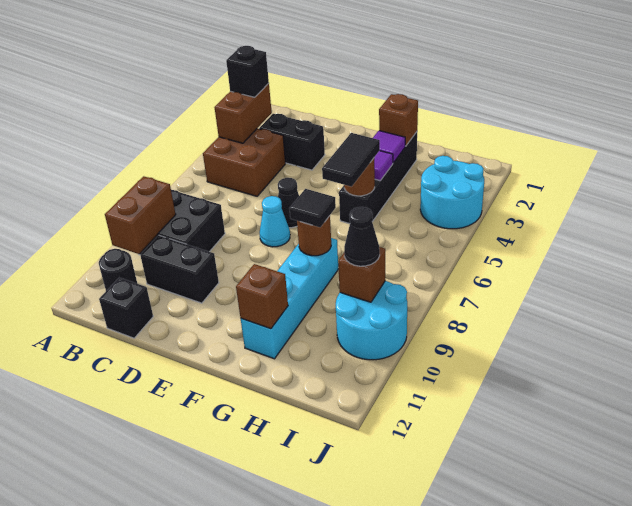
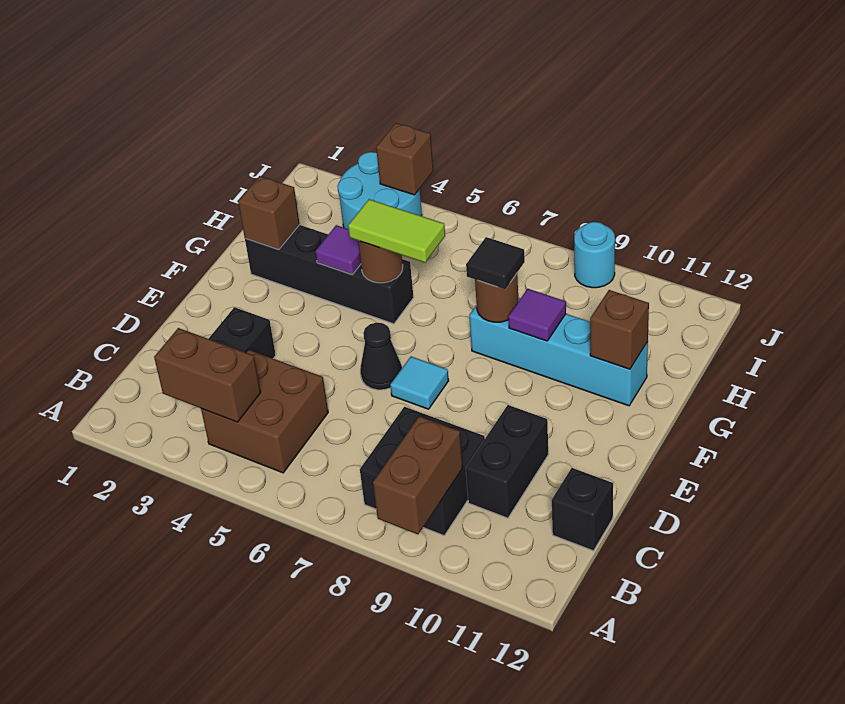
black brick B3 level 3 -> none
brown brick B9:B10 level 2 -> brown brick A9:B9 level 2
black round brick B11 level 1 -> none
cyan cone E7 level 1 -> cyan tile E7 level 1
purple tile G3 level 2 -> purple tile G9 level 2
black tile G5:G6 level 3 -> lime tile G5:G6 level 3
cyan round brick I9:J10 level 1 -> cyan round brick J9 level 1
brown brick I9 level 2 -> brown brick J4 level 2
black cone I9 level 3 -> none

